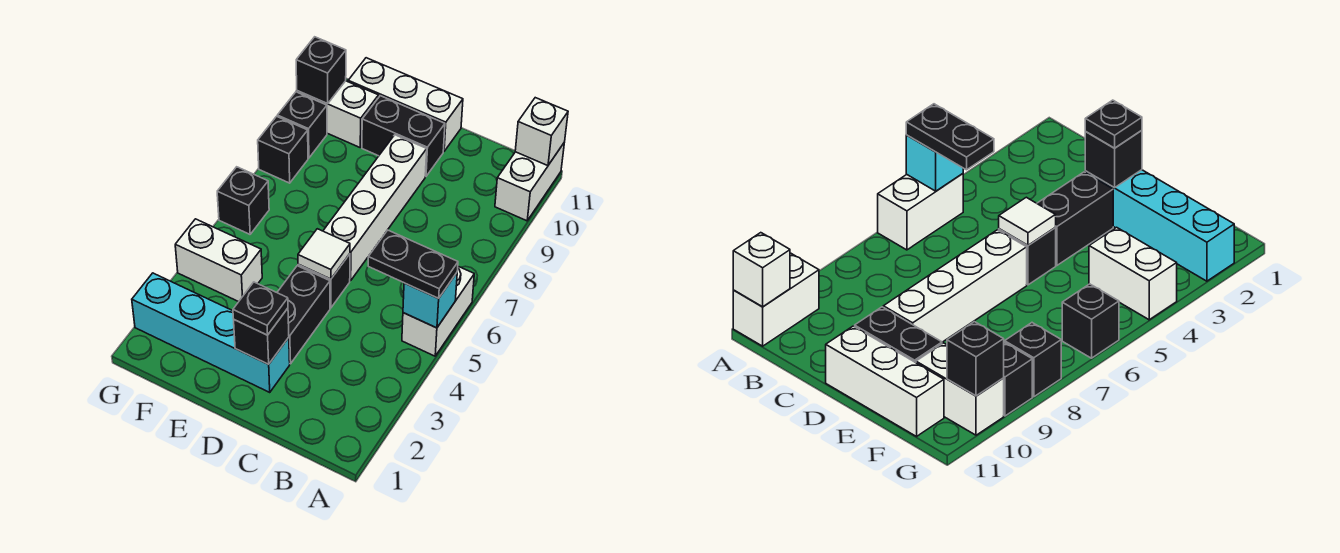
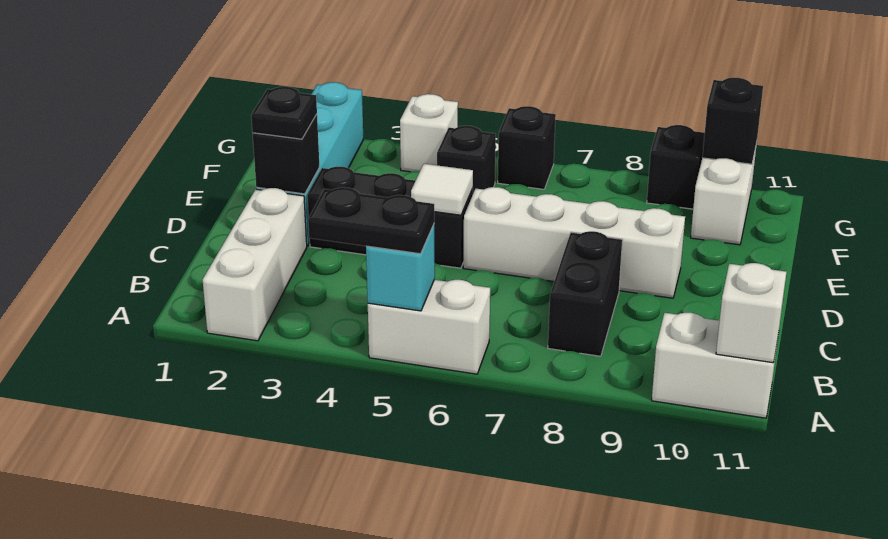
black plate A5:B5 level 3 -> black plate A4:A5 level 3
black brick D10:E10 level 1 -> black brick B8:C8 level 1
white brick D11:F11 level 1 -> white brick A2:C2 level 1
white brick F4:G4 level 1 -> white brick G4 level 1
black brick G8 level 1 -> black brick F5 level 1

